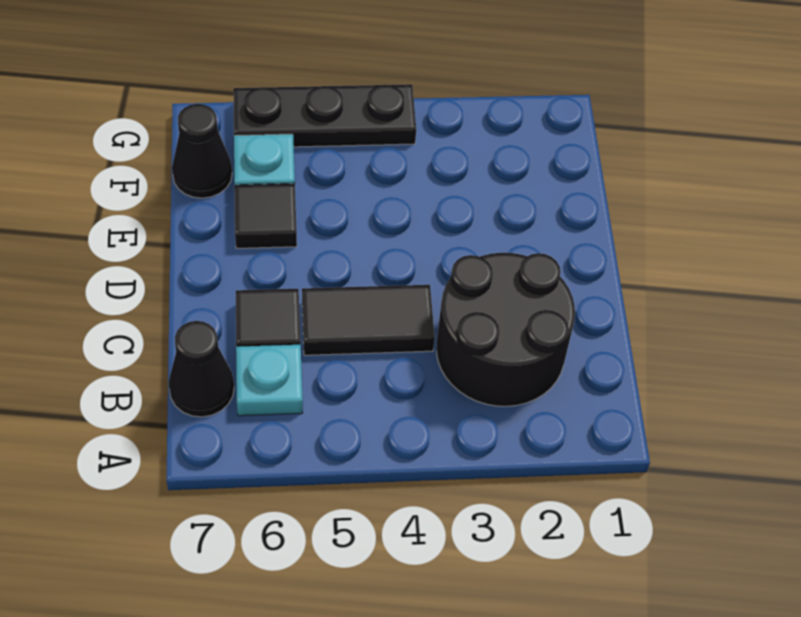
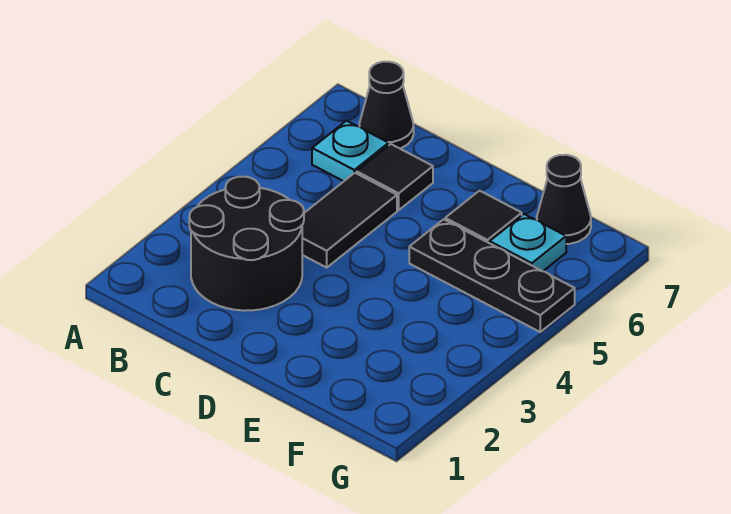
black plate G4:G6 level 1 -> black plate E5:G5 level 1

